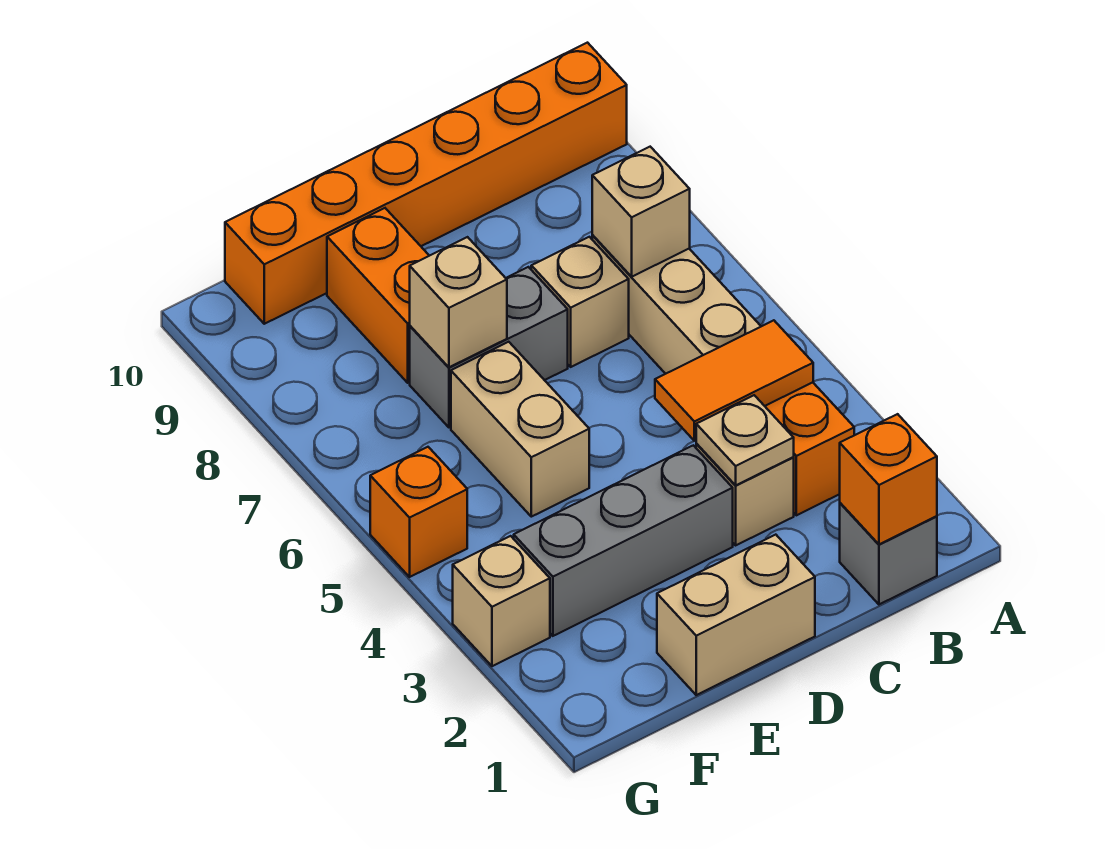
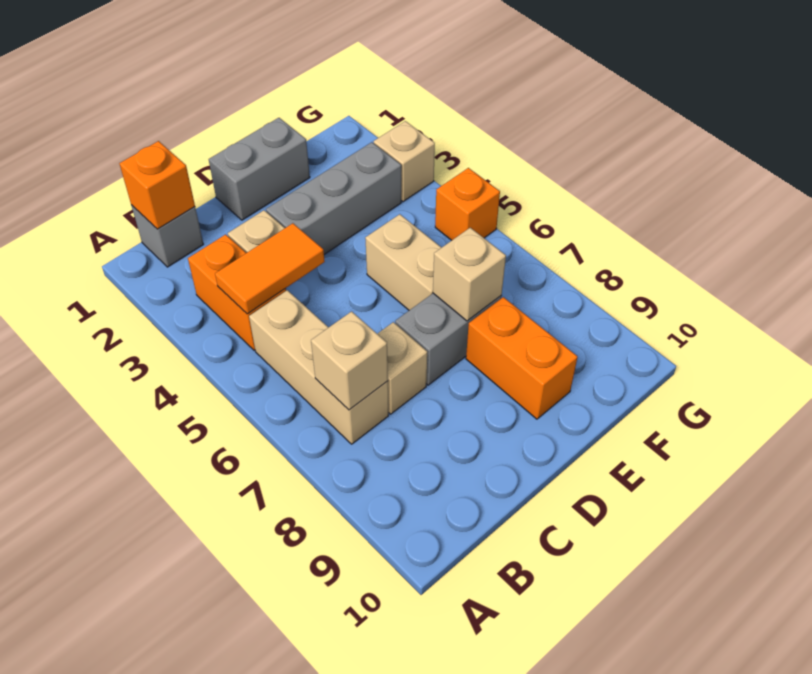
orange brick A10:F10 level 1 -> none
tan plate C3 level 2 -> none
tan brick D1:E1 level 1 -> grey brick D1:E1 level 1

